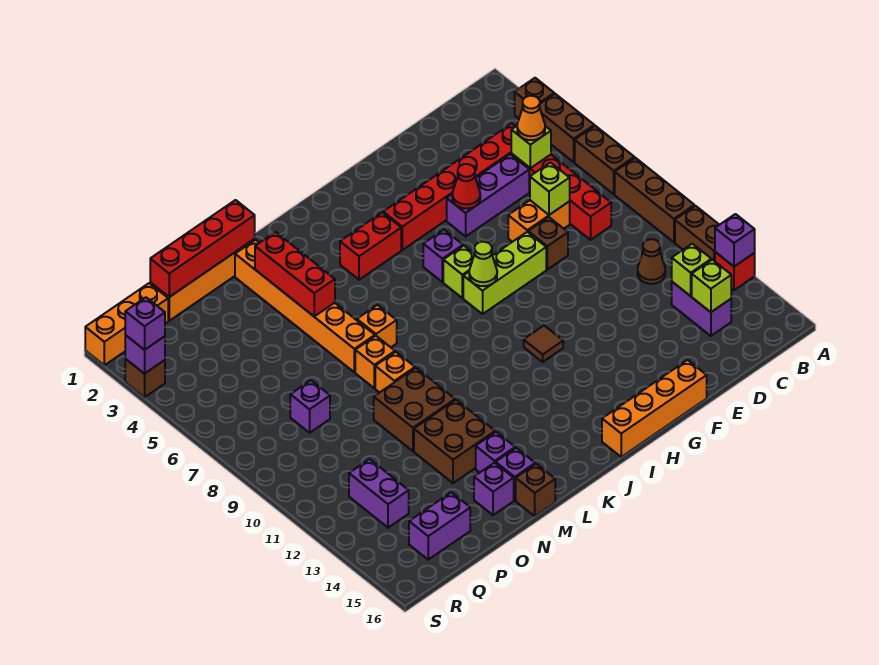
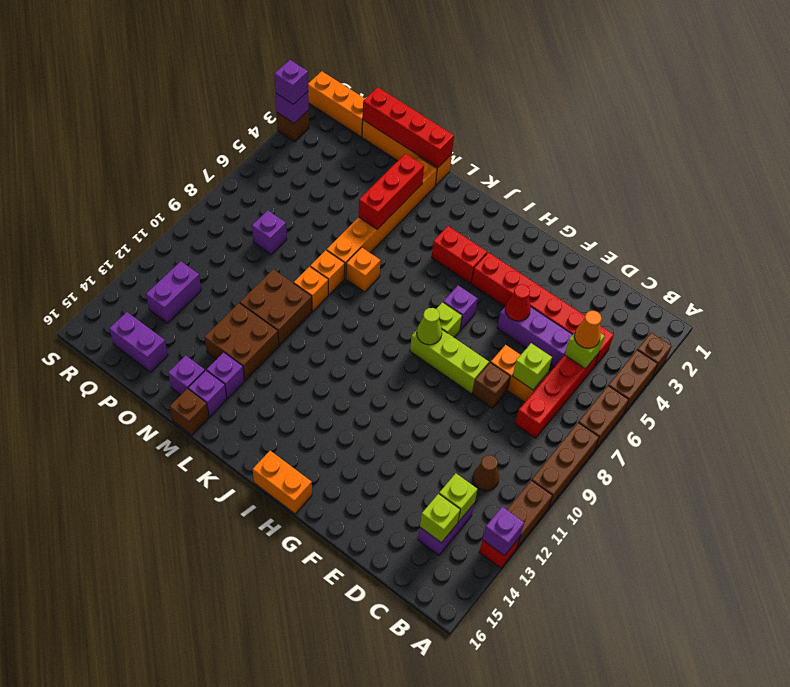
orange brick F16:I16 level 1 -> orange brick H16:I16 level 1
brown tile H11 level 1 -> none

